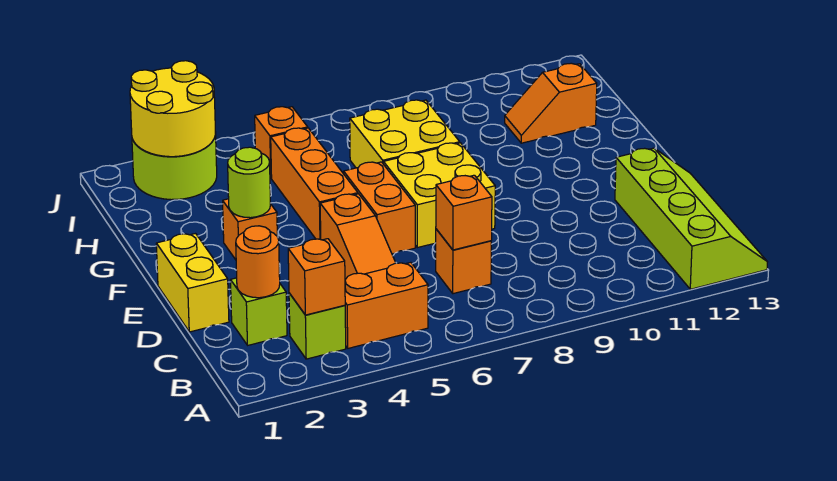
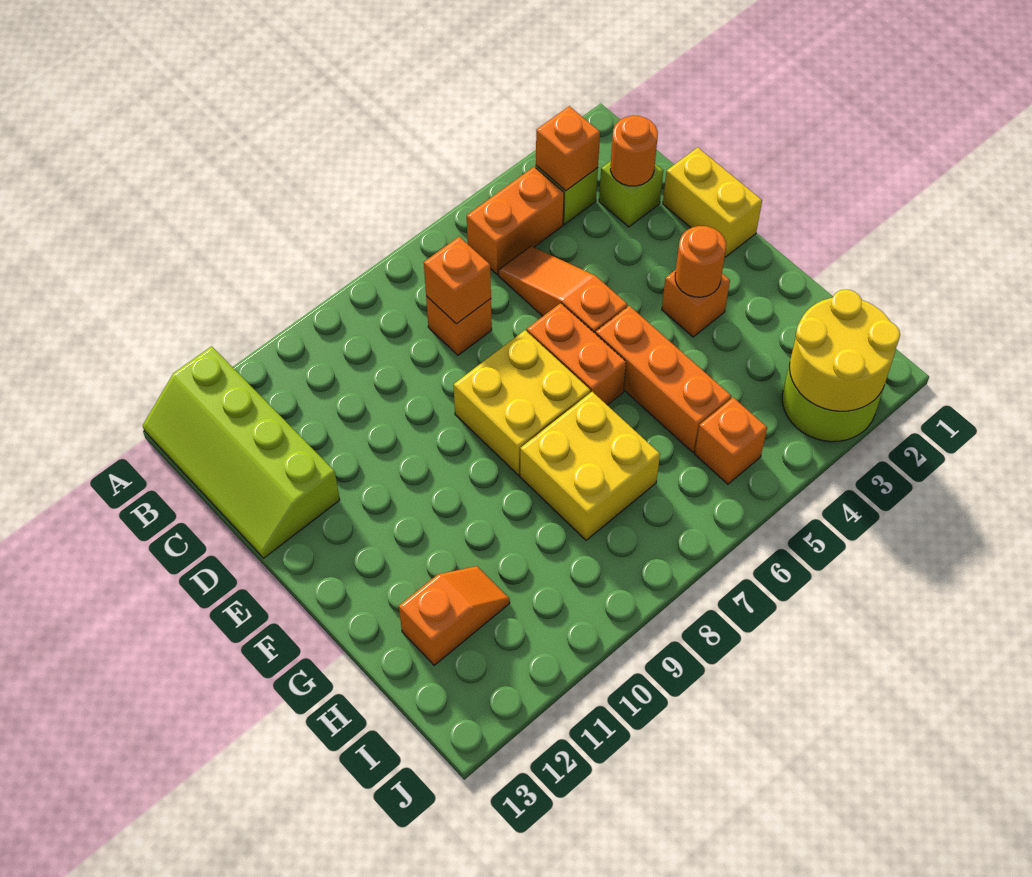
lime round brick F3 level 2 -> orange round brick F3 level 2

